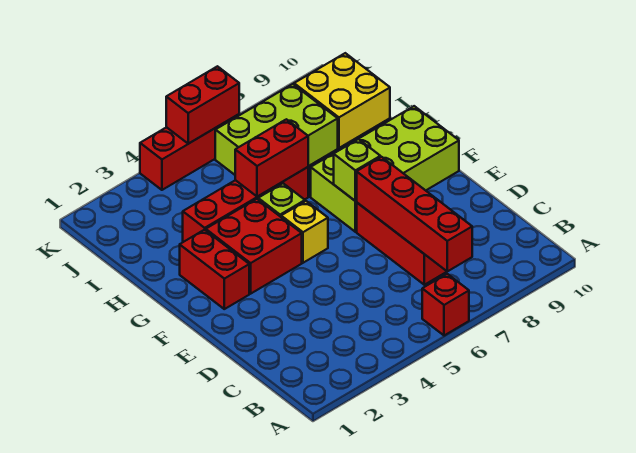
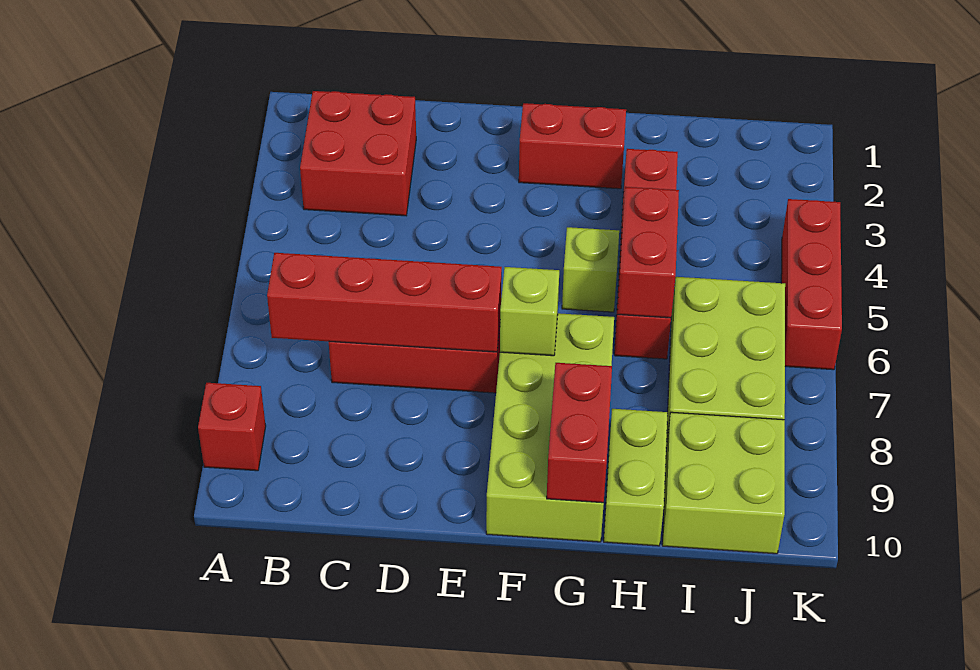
red brick A6 level 1 -> red brick A9 level 1
red brick F3:G4 level 1 -> red brick B2:C3 level 1
yellow brick F5 level 1 -> none
none -> lime brick H9:H10 level 1
yellow brick I9:J10 level 1 -> lime brick I9:J10 level 1
red brick K5:K6 level 2 -> red brick G9:G10 level 2

